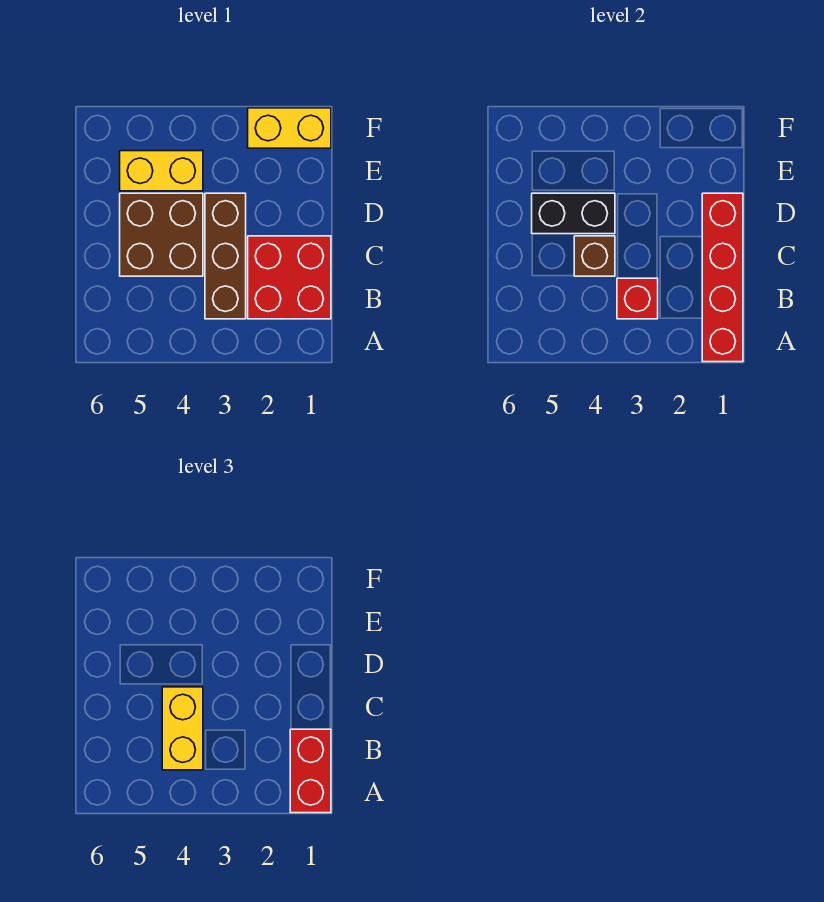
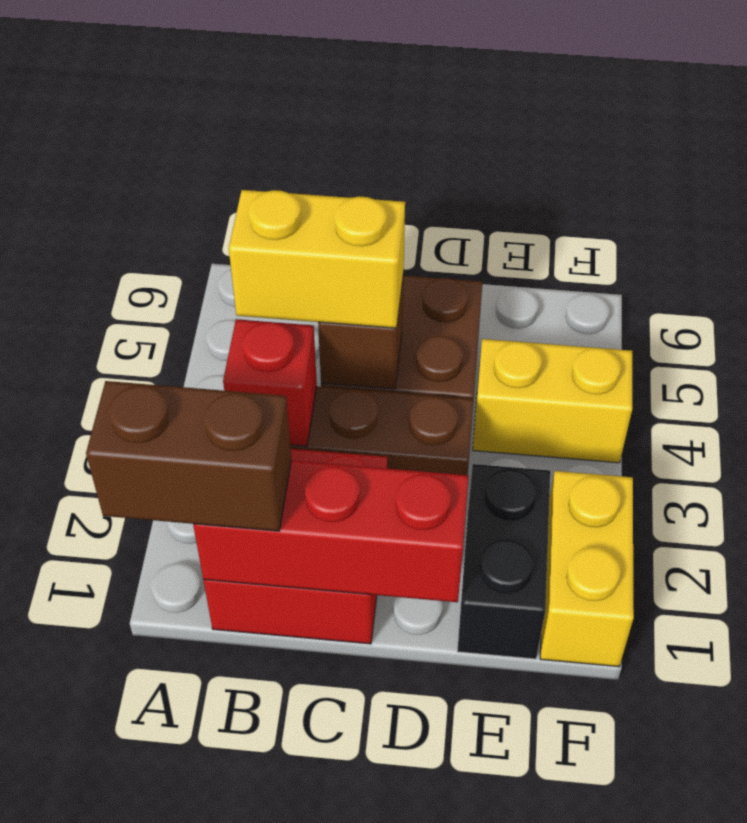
red brick A1:D1 level 2 -> red brick B1:D1 level 2
red brick A1:B1 level 3 -> brown brick A1:B1 level 3
black brick D4:D5 level 2 -> black brick E1:E2 level 1
yellow brick E4:E5 level 1 -> yellow brick E4:F4 level 1

